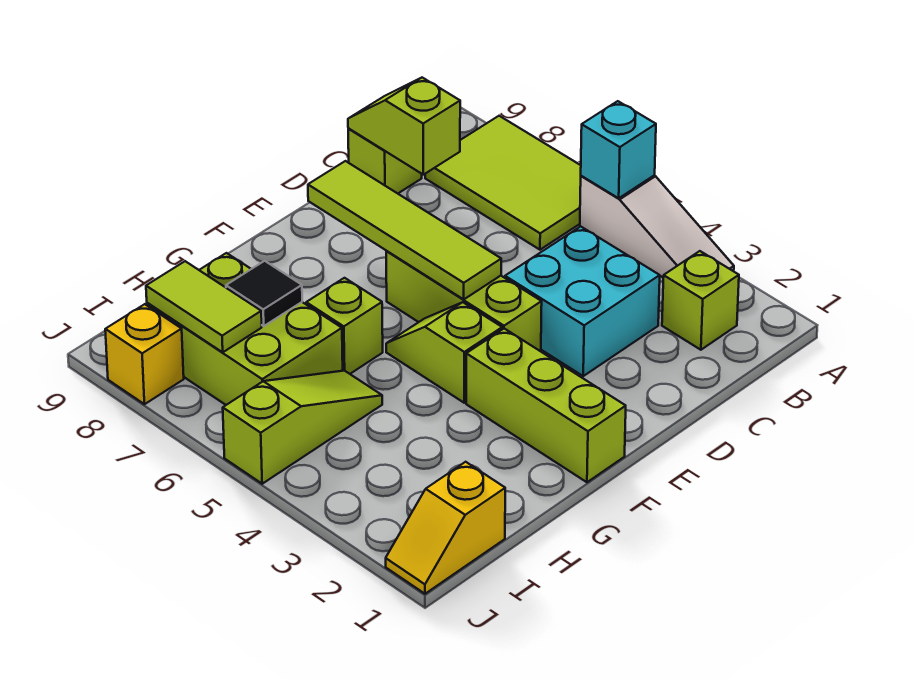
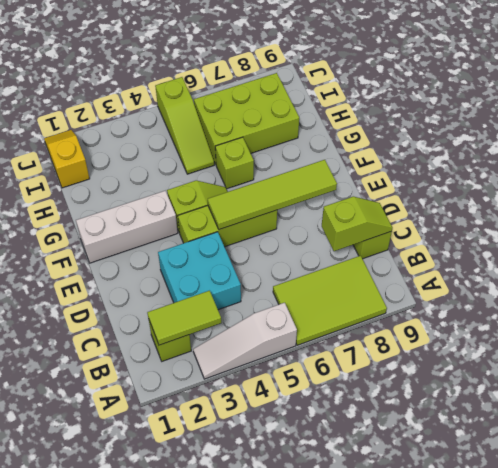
cyan brick A5 level 2 -> none
lime brick F1:F3 level 1 -> white brick F1:F3 level 1
black tile H7 level 2 -> none
lime tile I7:I8 level 2 -> lime tile B2:B3 level 2
yellow brick J8 level 1 -> none

